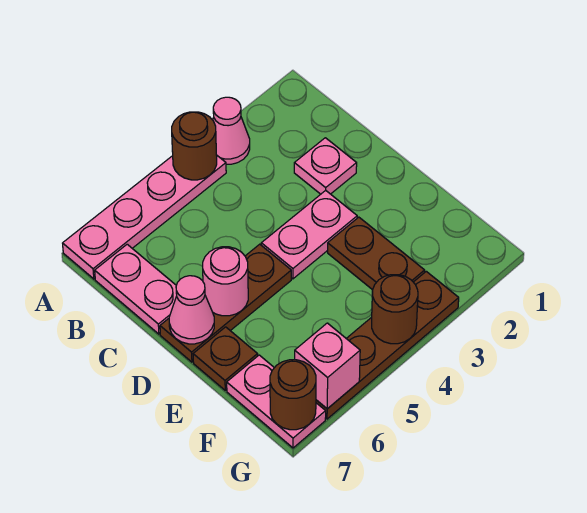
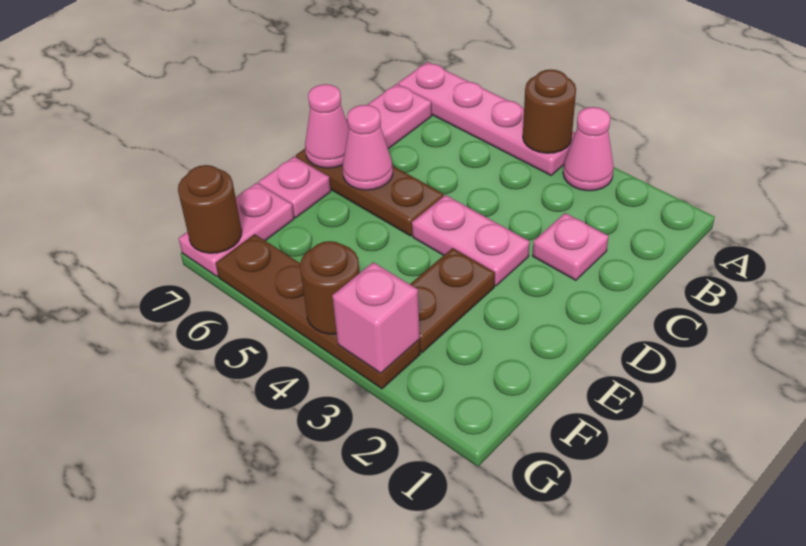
pink round brick D6 level 2 -> pink cone D6 level 2
brown plate E7 level 1 -> pink plate E7 level 1
pink brick G6 level 2 -> pink brick G3 level 2

